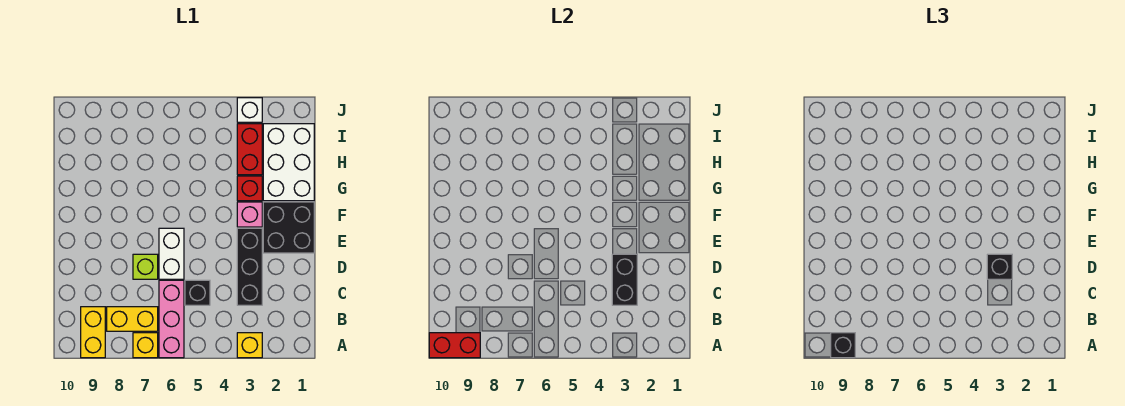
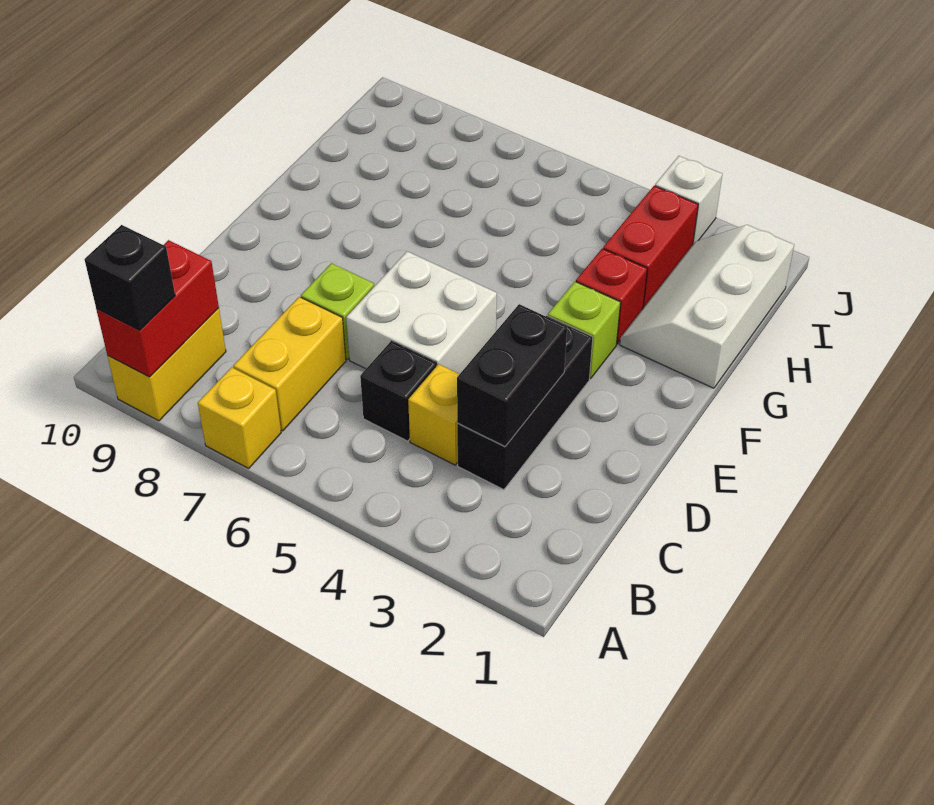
yellow brick A3 level 1 -> yellow brick C4 level 1
pink brick A6:C6 level 1 -> none
red brick A9:A10 level 2 -> red brick A9:B9 level 2
yellow brick B7:B8 level 1 -> yellow brick B7:C7 level 1
black brick D3 level 3 -> none
white brick D6:E6 level 1 -> white brick D5:E6 level 1
black brick E1:F2 level 1 -> none
pink brick F3 level 1 -> lime brick F3 level 1
white brick G1:I2 level 1 -> white slope G1:I2 level 1 top 1

